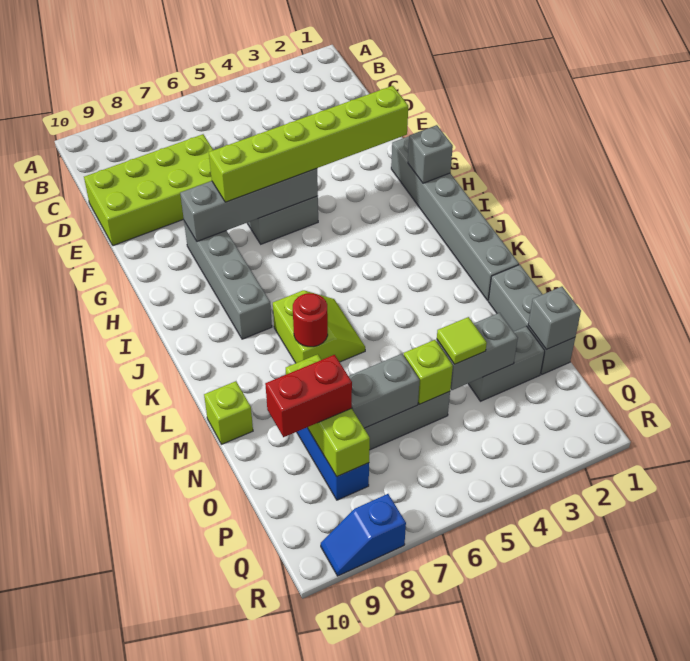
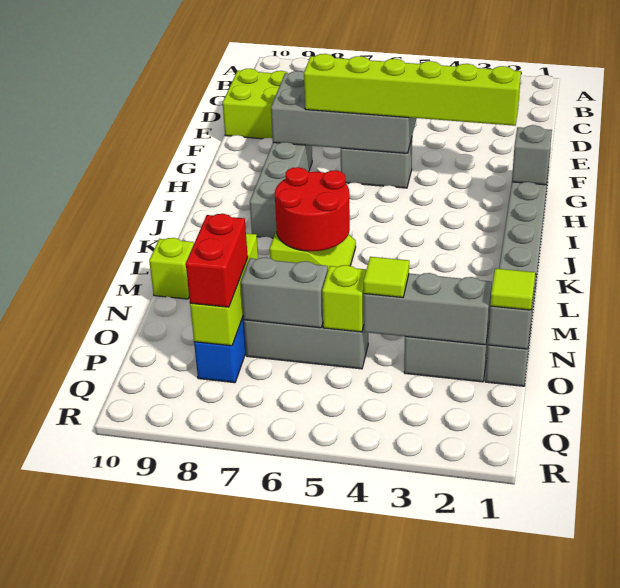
grey brick G5:G8 level 2 -> grey brick F5:G8 level 2
red round brick L7 level 2 -> red round brick K6:L7 level 2
none -> lime tile O1 level 3
grey brick O3:O4 level 2 -> grey brick O2:O4 level 2
red brick O8:O9 level 3 -> red brick O8:P8 level 3
blue slope R8:R9 level 1 top 8 -> none

